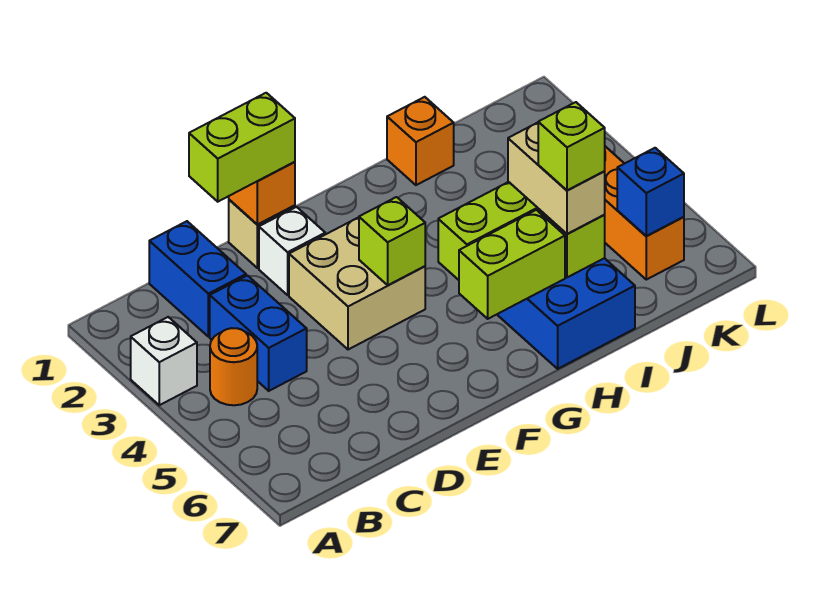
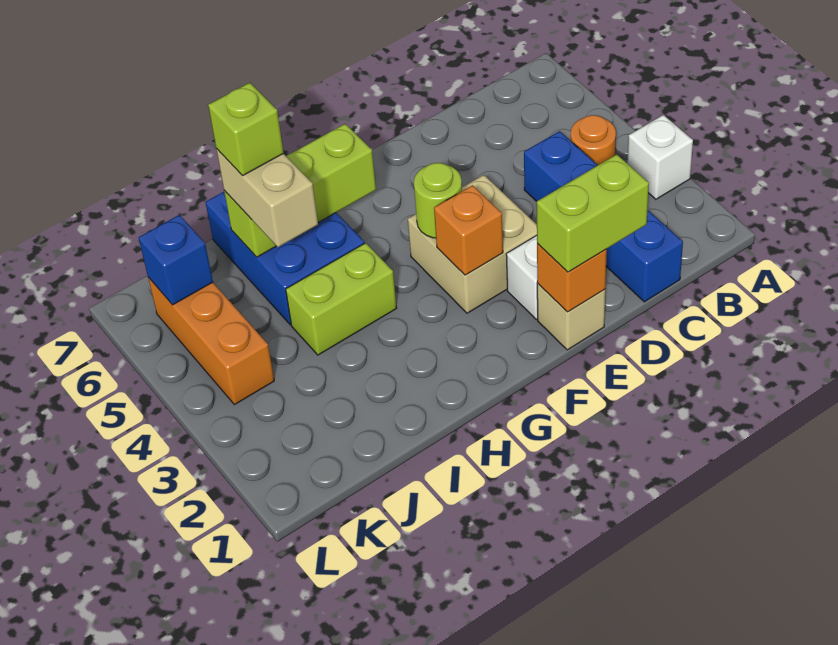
lime brick F4 level 2 -> lime round brick F4 level 2
orange brick I1 level 1 -> orange brick F3 level 2

